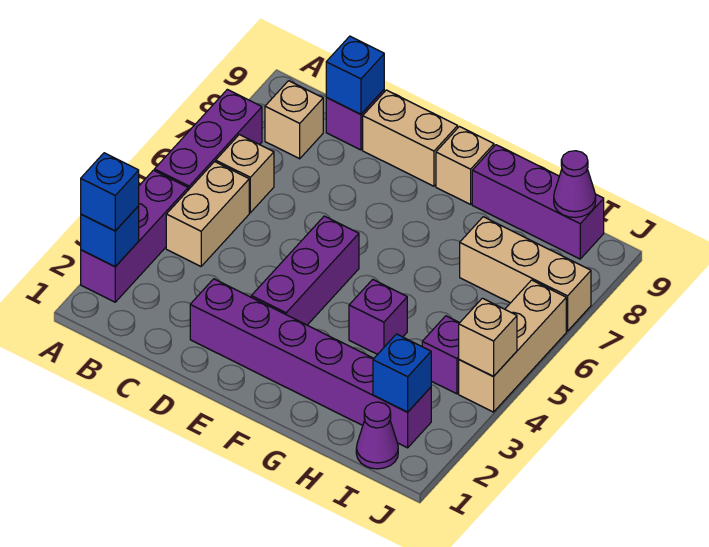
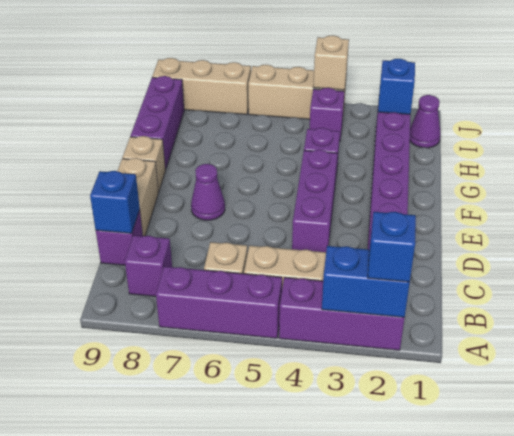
blue brick A2 level 2 -> blue brick A2:A3 level 2
tan brick B8 level 1 -> purple brick B8 level 1
purple brick E3:E5 level 1 -> purple brick D4:F4 level 1
tan brick H7:J7 level 1 -> tan brick J7:J9 level 1
purple cone I9 level 2 -> purple cone E7 level 1

